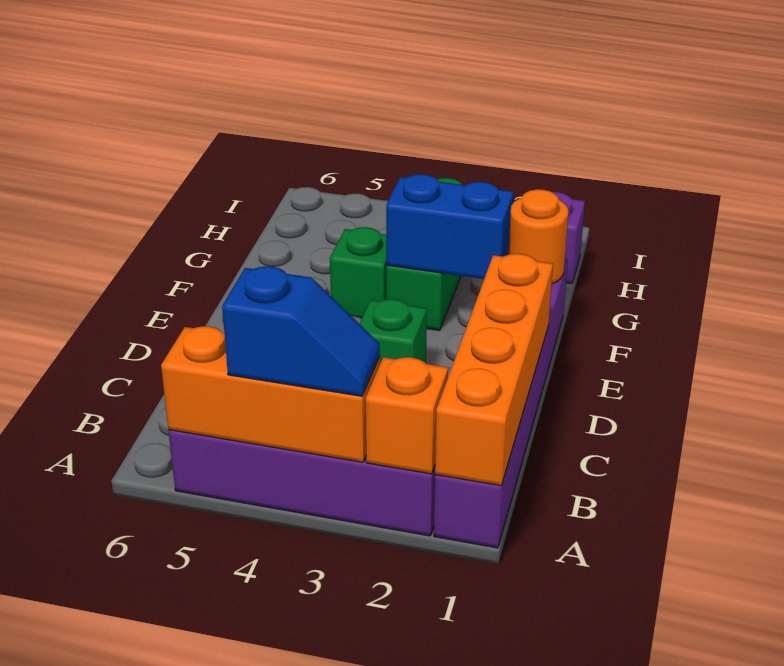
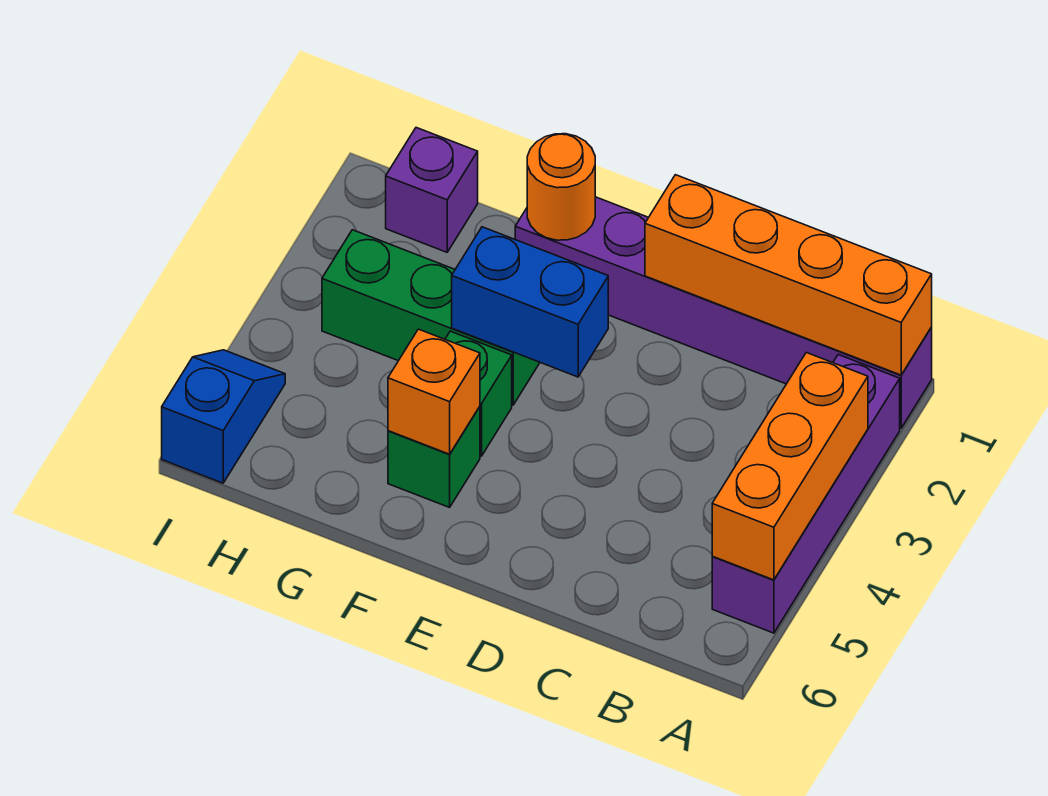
orange brick A2 level 2 -> orange brick F5 level 2
blue slope A3:A4 level 3 top 4 -> blue slope I5:I6 level 1 top 6
green brick D3 level 1 -> green brick F5 level 1
blue brick F2:F3 level 2 -> blue brick E3:F3 level 2

